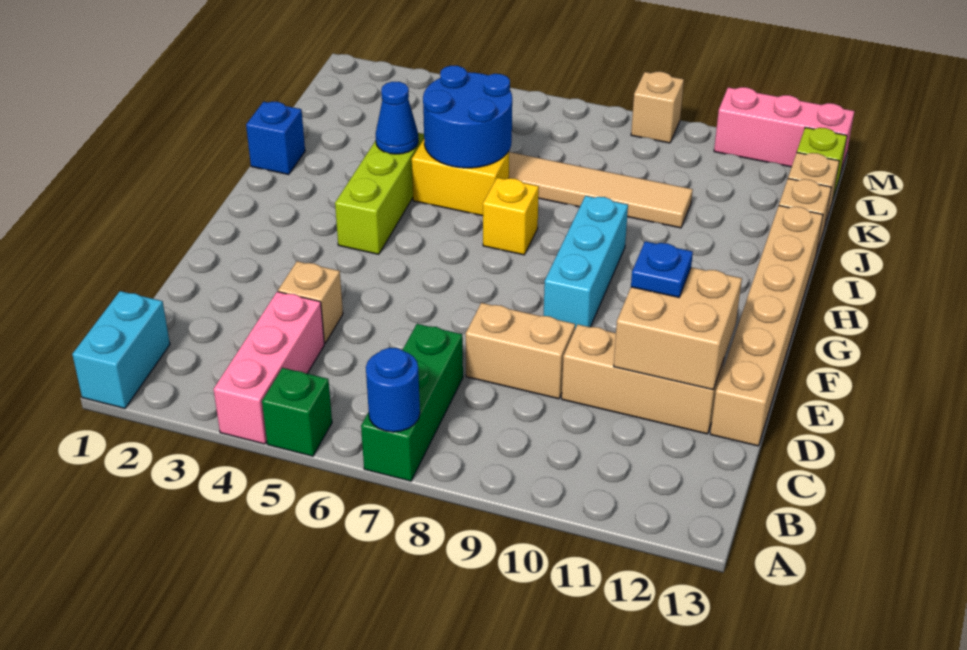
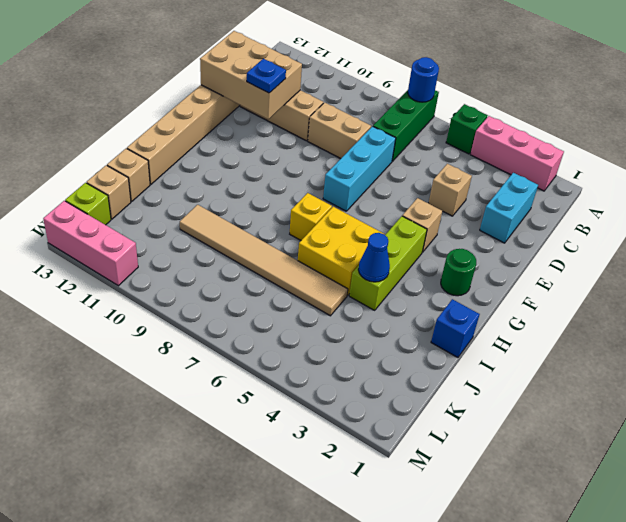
cyan brick A1:B1 level 1 -> cyan brick C2:D2 level 1
pink brick A4:C4 level 1 -> pink brick A2:A4 level 1
tan brick D11:E12 level 2 -> tan brick D11:E13 level 2
cyan brick F9:H9 level 1 -> cyan brick D7:F7 level 1
none -> green round brick G2 level 1
yellow brick I5:I6 level 1 -> yellow brick H5:I6 level 1
blue round brick I5:J6 level 2 -> none
tan brick M9 level 1 -> tan brick F4 level 1

